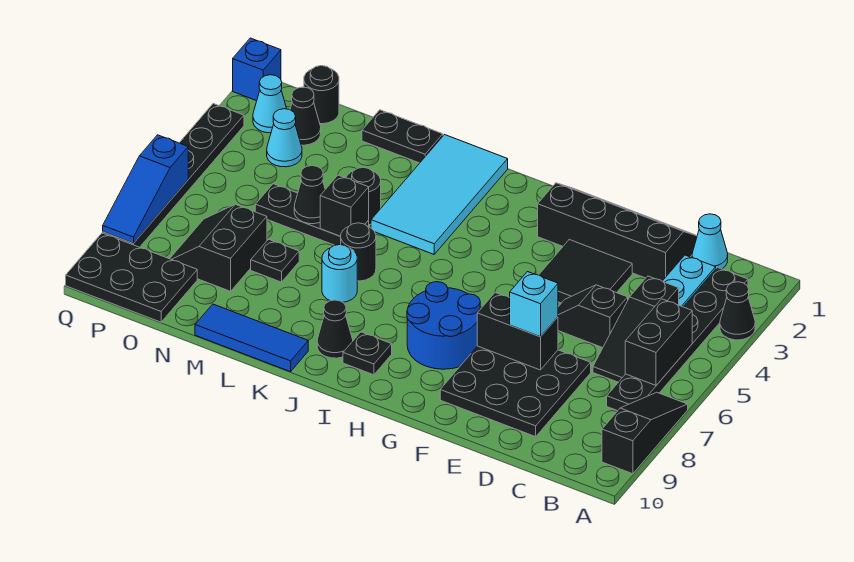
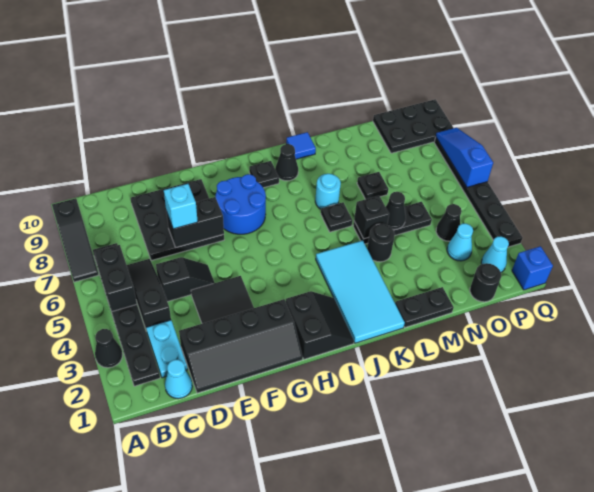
black round brick K6 level 1 -> black plate K6 level 1
blue tile K10:M10 level 1 -> blue tile K10 level 1
black slope N7:O8 level 1 top N -> black slope H1:I2 level 1 top H
black cone O2 level 1 -> black cone O4 level 1

